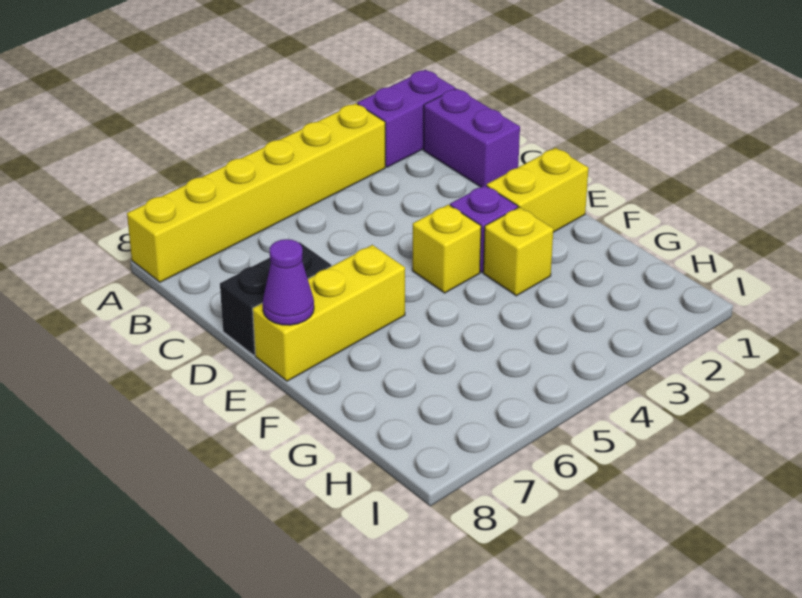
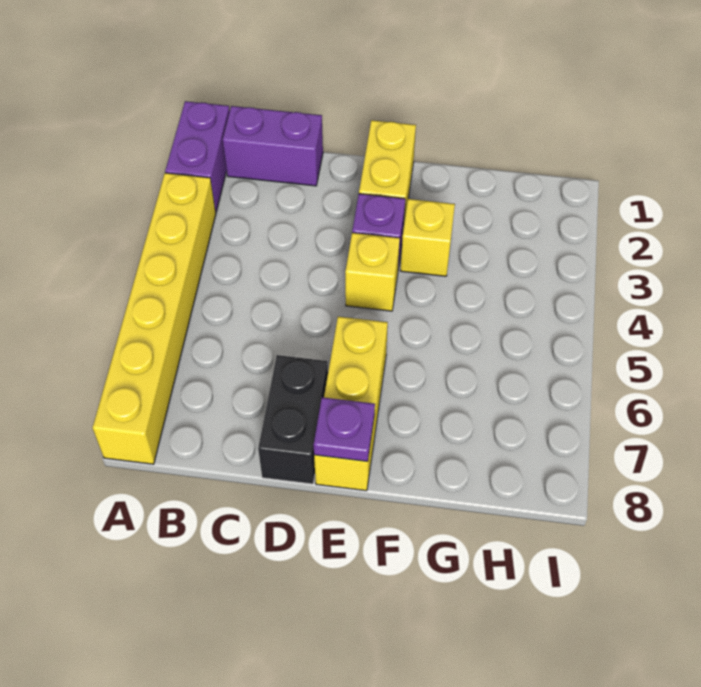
purple cone E8 level 2 -> purple plate E8 level 2

